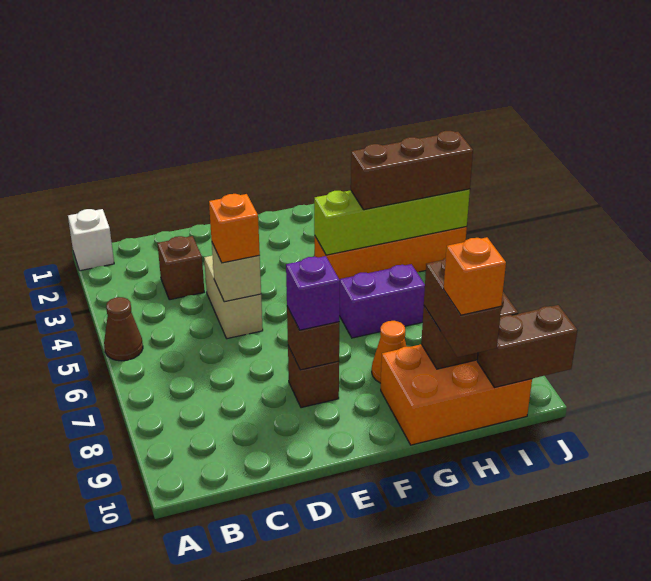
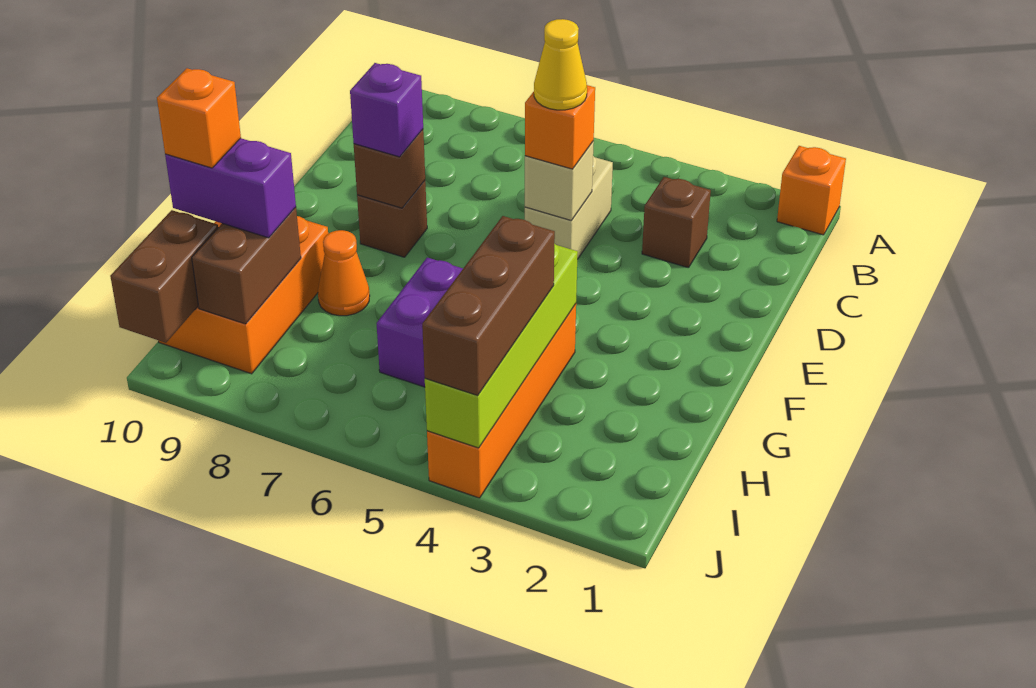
white brick A1 level 1 -> orange brick A1 level 1
brown cone A5 level 1 -> none
tan brick D4:D5 level 1 -> tan brick C5:D5 level 1
none -> yellow cone D5 level 4
brown brick H9:H10 level 3 -> purple brick H9:H10 level 3

